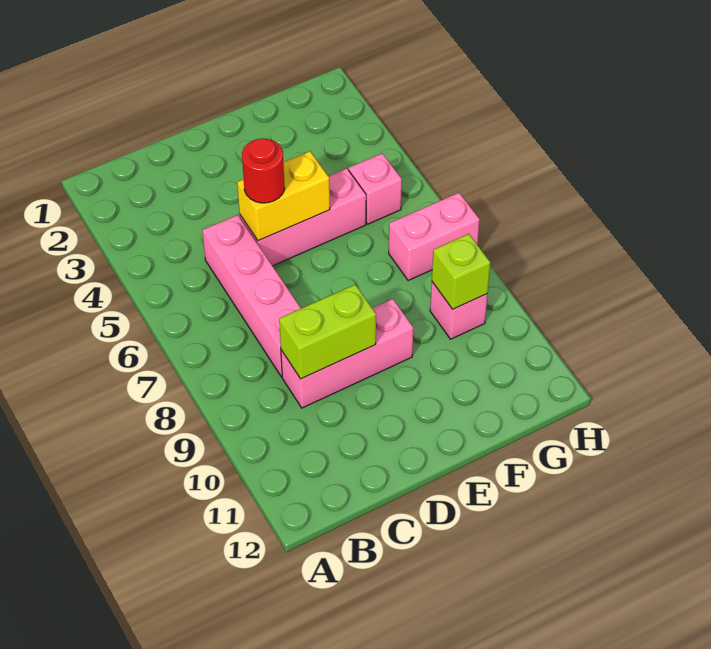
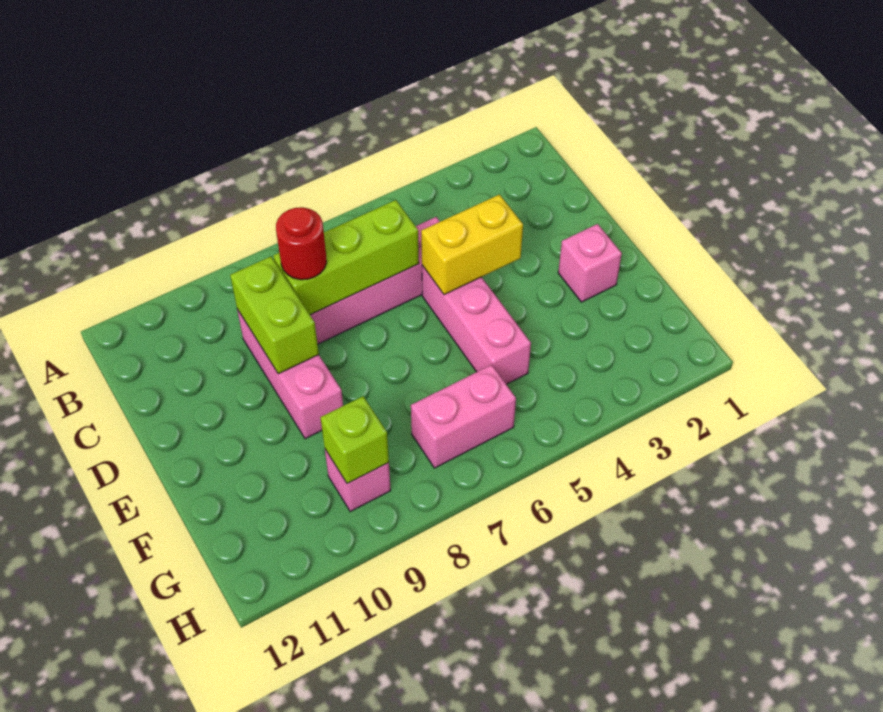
none -> lime brick C6:C8 level 2
yellow brick D5:E5 level 2 -> yellow brick D4:D5 level 2
red round brick D5 level 3 -> red round brick C8 level 3
pink brick G5 level 1 -> pink brick E2 level 1
pink brick G7:H7 level 1 -> pink brick G6:G7 level 1

